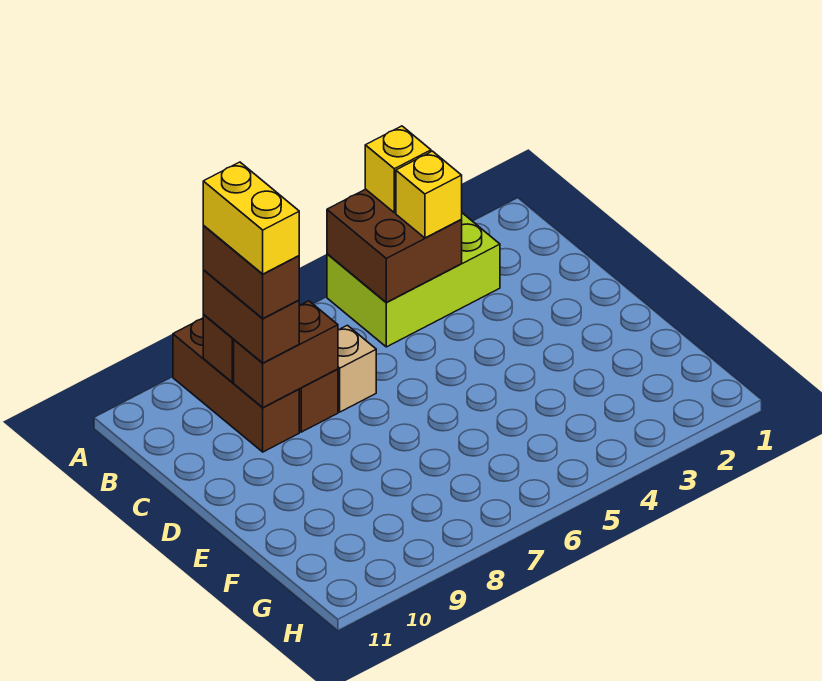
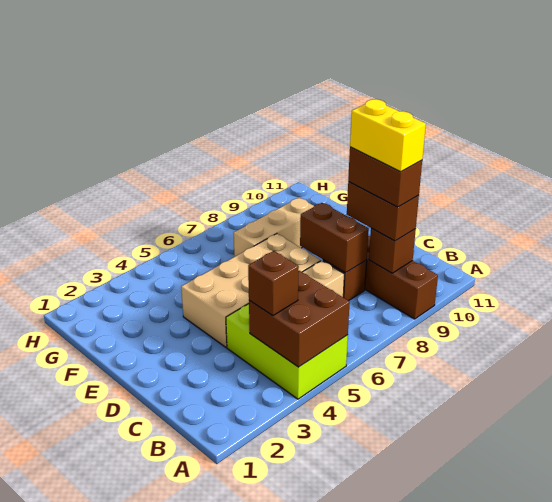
lime brick A3:B5 level 1 -> lime brick A4:C5 level 1
yellow brick A4 level 3 -> none
yellow brick B4 level 3 -> brown brick B4 level 3
brown brick C8:C9 level 2 -> brown brick C8:D8 level 2
none -> tan brick D4:E7 level 1
none -> tan brick F7:F9 level 1

